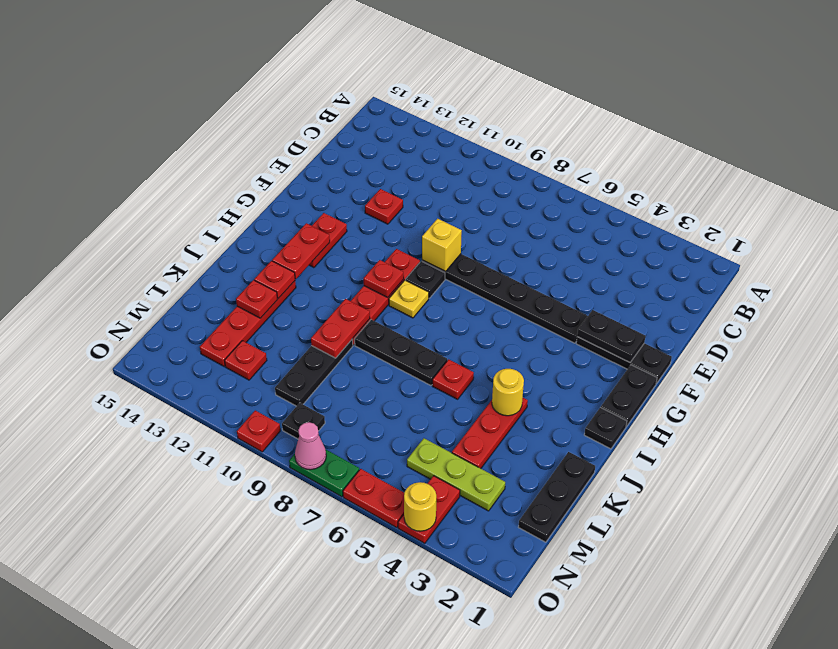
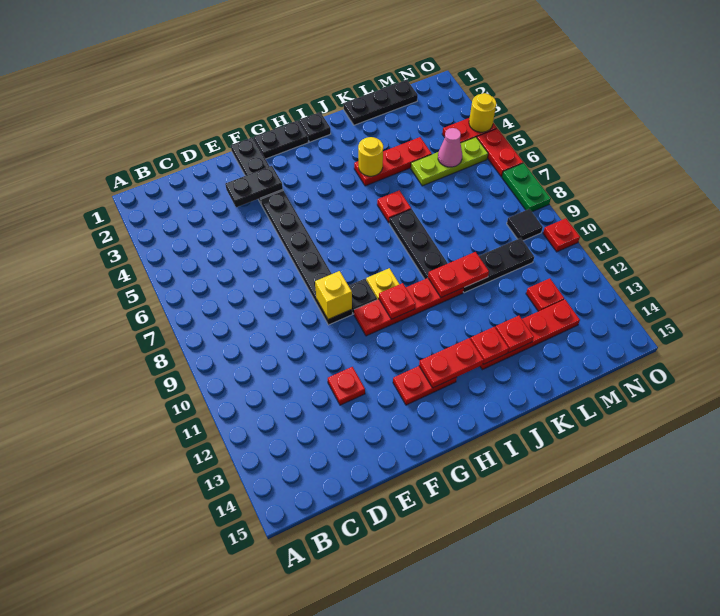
black plate F2:F3 level 2 -> black plate E3:F3 level 2
lime plate M3:M5 level 1 -> lime plate L5:N5 level 1
black plate N9 level 1 -> black tile N9 level 1
pink cone O8 level 2 -> pink cone M5 level 2

